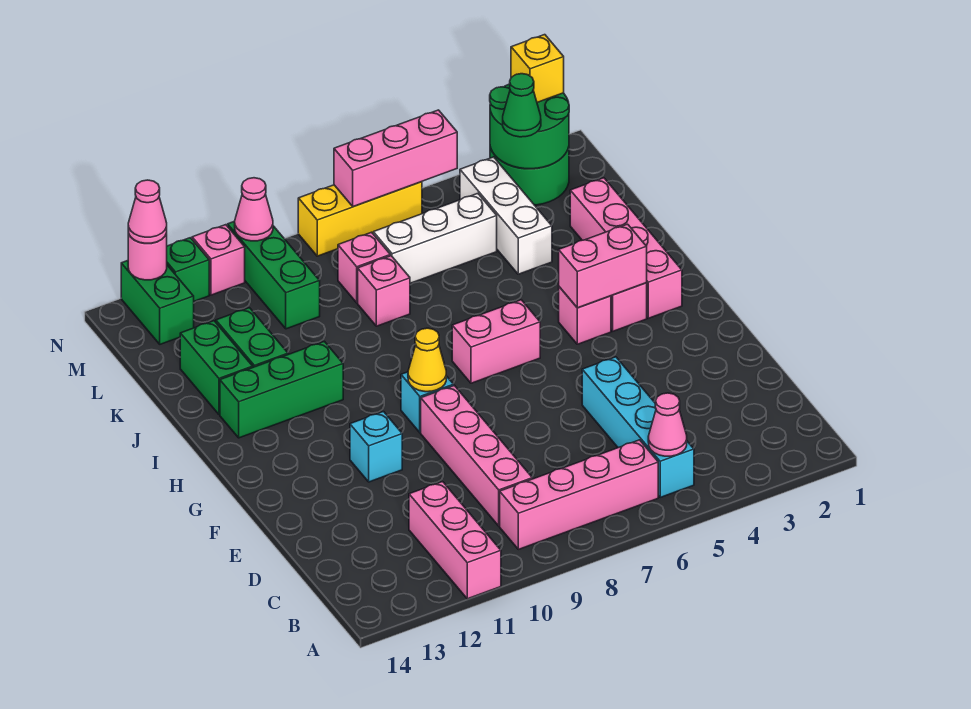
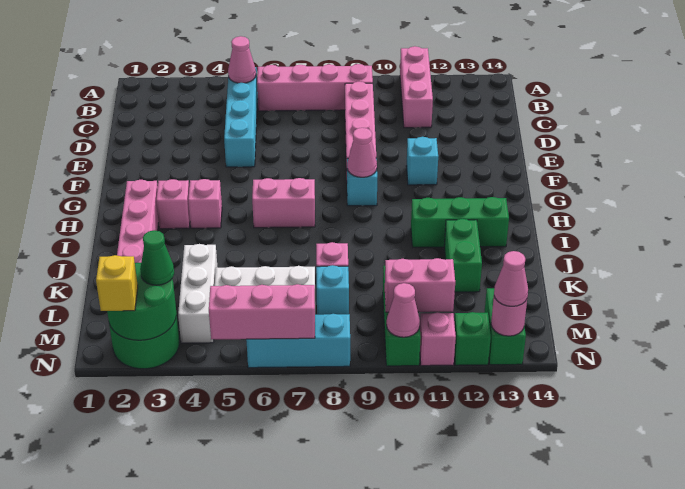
yellow cone G9 level 2 -> pink cone G9 level 2
pink brick H3:H4 level 2 -> pink brick M10:M11 level 2
green brick J13:K13 level 1 -> none
pink brick L8 level 1 -> cyan brick L8 level 1
yellow brick N6:N8 level 1 -> cyan brick N6:N8 level 1

